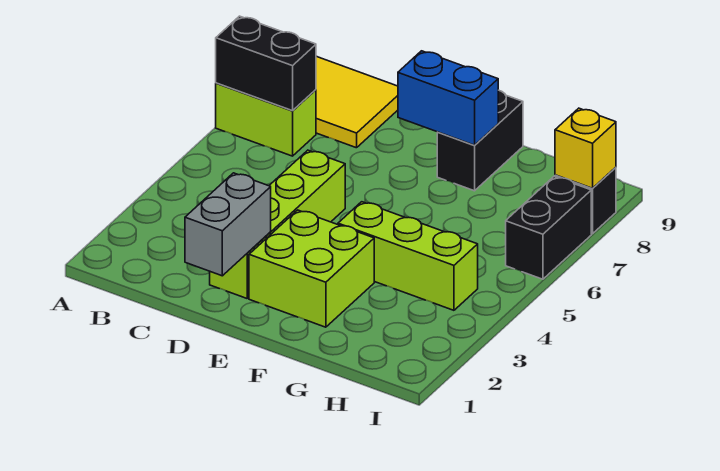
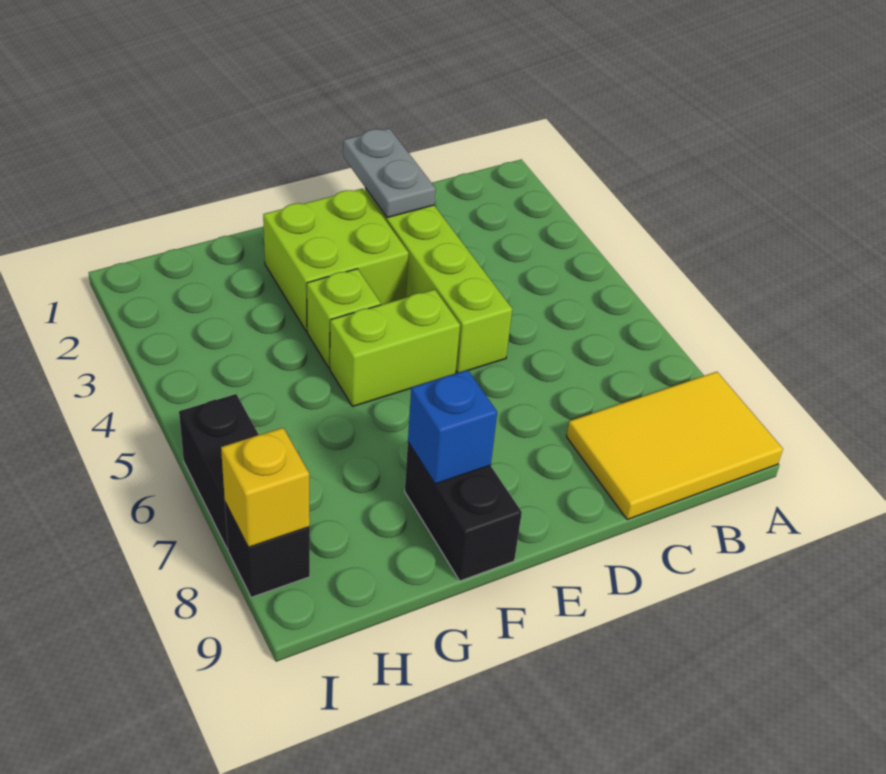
lime brick A7:B7 level 1 -> lime brick E5:F5 level 1
black brick A7:B7 level 2 -> none
grey brick D1:D2 level 2 -> grey plate D1:D2 level 2
blue brick E8:F8 level 2 -> blue brick F8 level 2
lime brick F4:H4 level 1 -> lime brick F4 level 1

